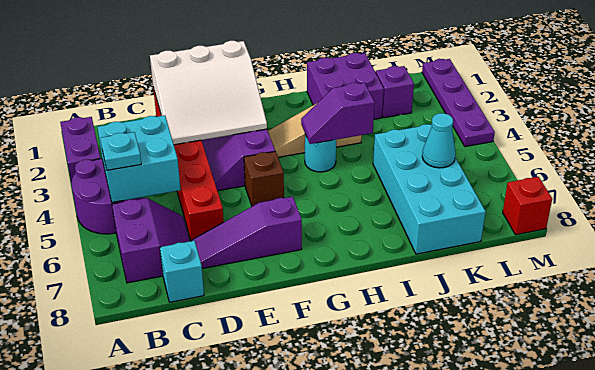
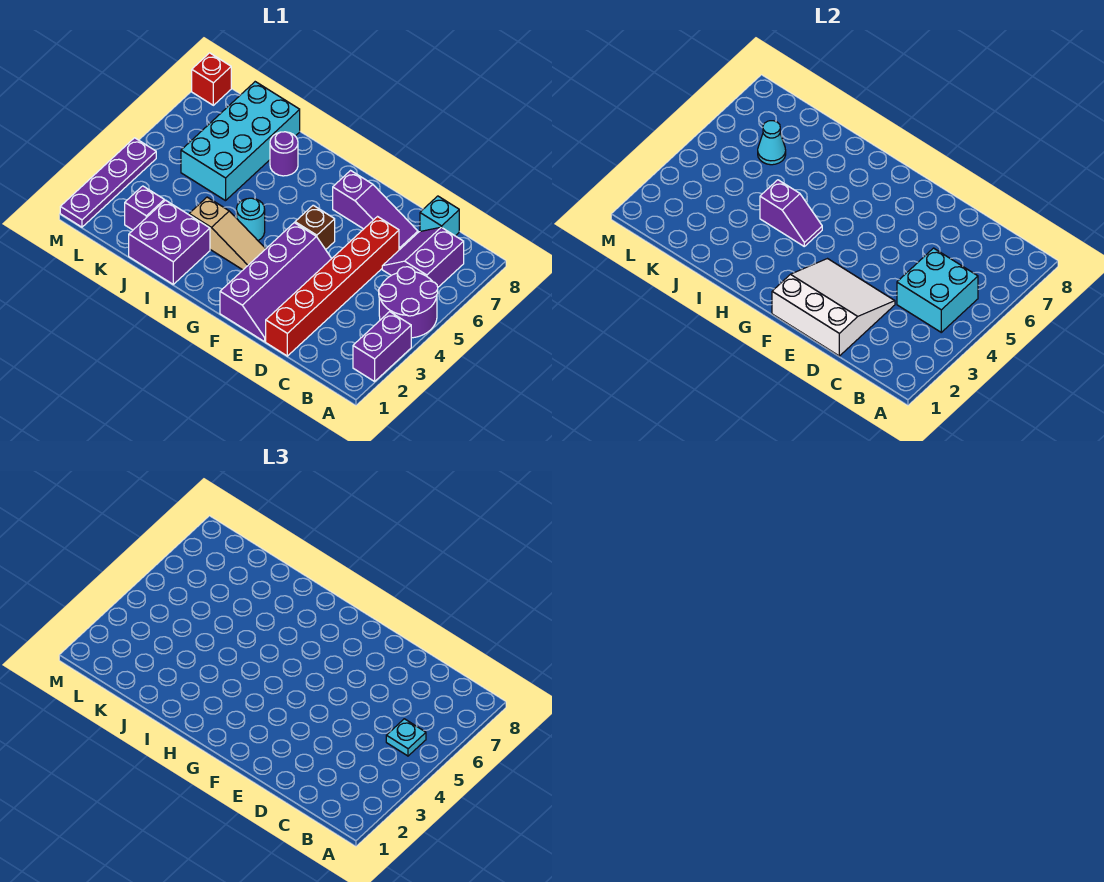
none -> purple round brick I7 level 1

